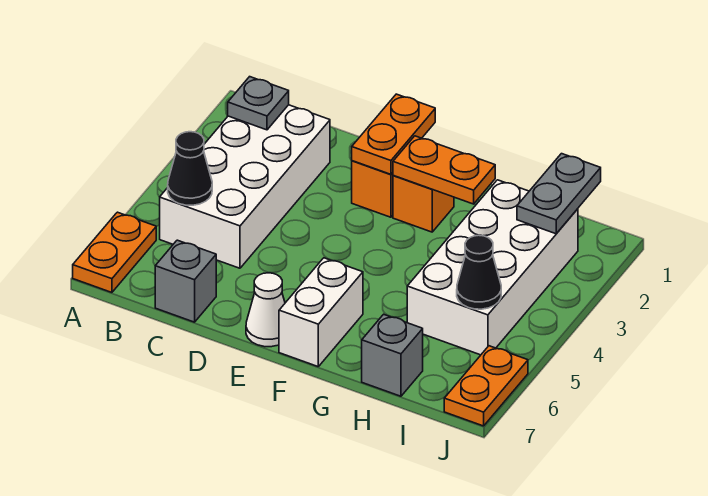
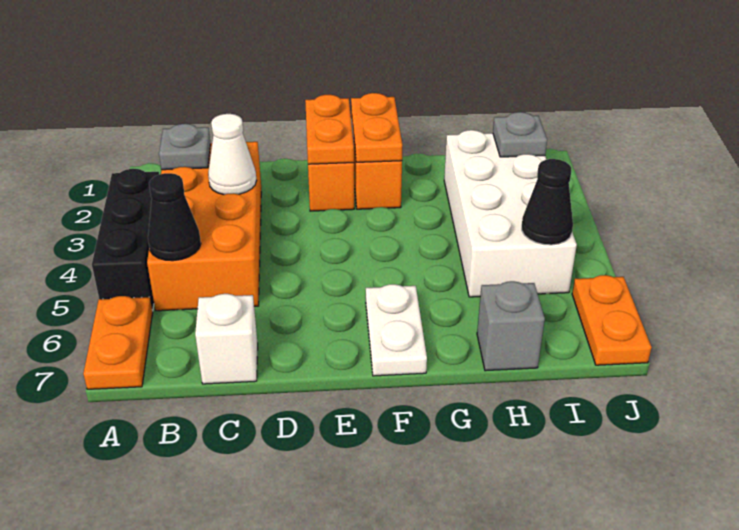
none -> black brick A3:A5 level 1
white brick B2:C5 level 1 -> orange brick B2:C5 level 1
grey brick C7 level 1 -> white brick C7 level 1
white cone E7 level 1 -> white cone C3 level 2
orange plate F2:G2 level 2 -> orange plate F1:F2 level 2
white brick F6:F7 level 1 -> white plate F6:F7 level 1
grey plate I1:I2 level 2 -> grey plate I2 level 2

